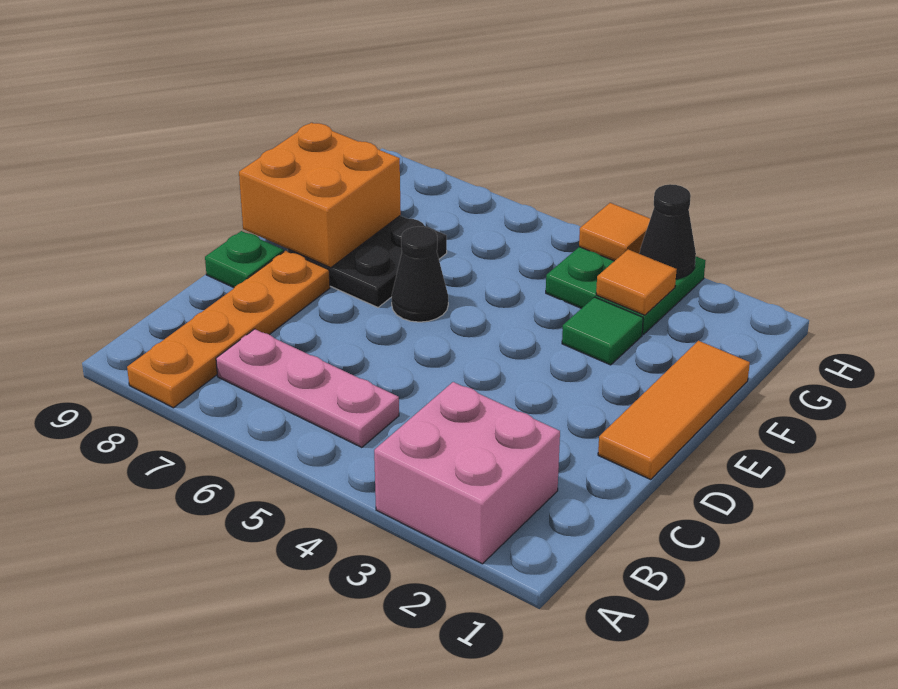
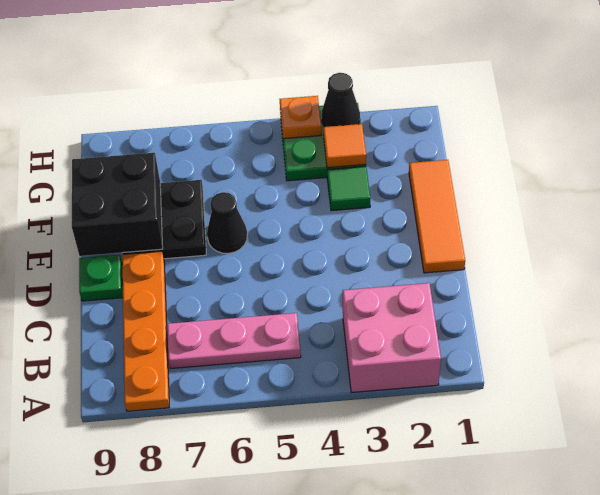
orange brick E8:F9 level 2 -> black brick E8:F9 level 2
orange tile H4 level 2 -> orange plate H4 level 2

